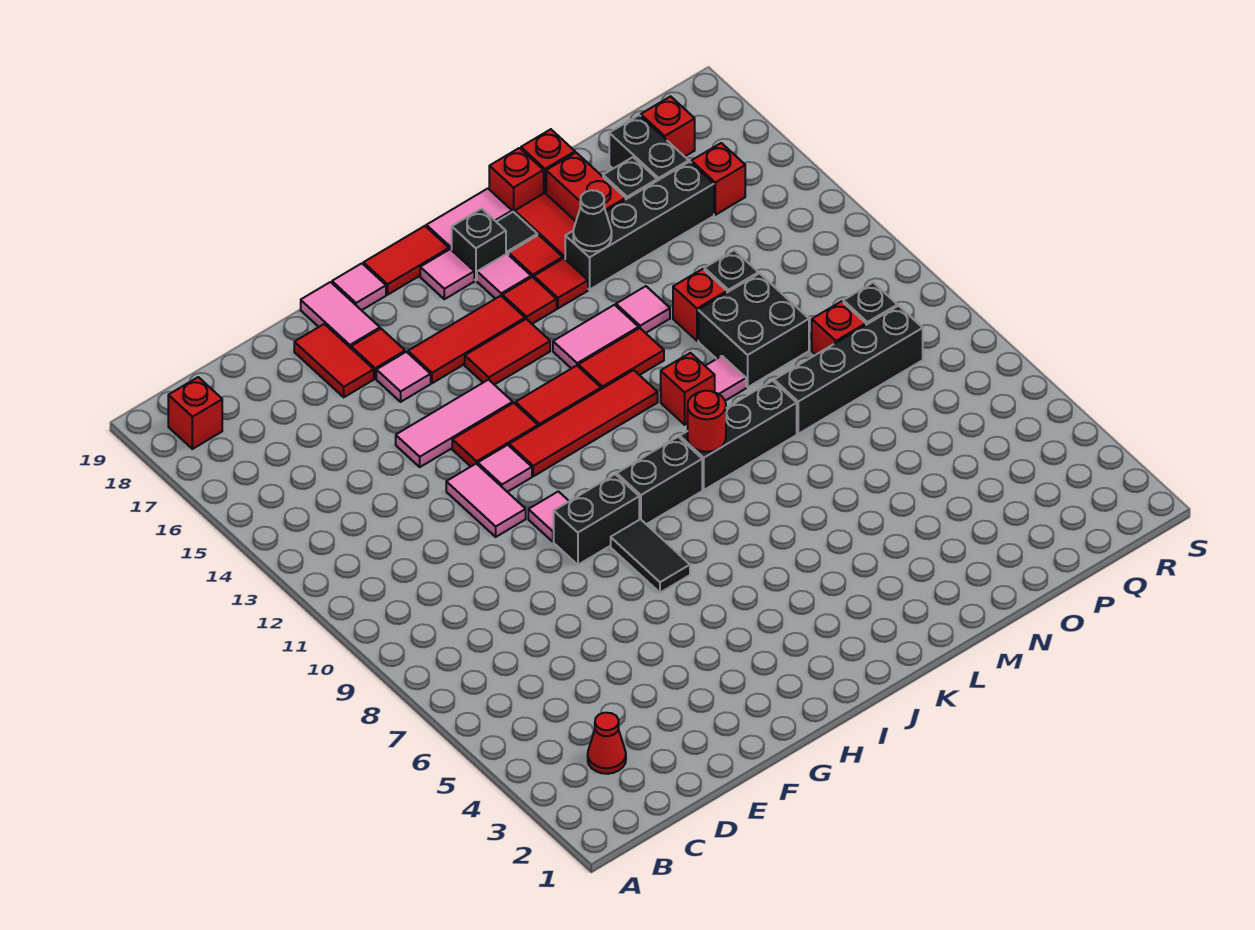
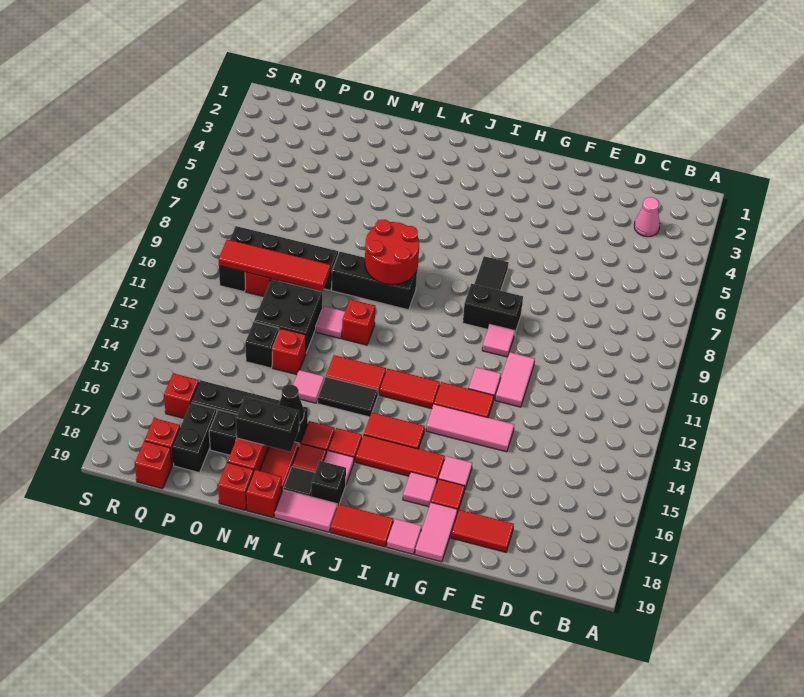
red brick B18 level 1 -> red brick Q19 level 1
red cone C3 level 1 -> pink cone C3 level 1
red tile F17:F18 level 1 -> red tile E18:F18 level 1
red tile H12:K12 level 1 -> red tile N10:Q10 level 2
black brick I9:J9 level 1 -> black brick M17:N17 level 2
pink tile J18 level 1 -> pink tile H17 level 1
red round brick K9 level 2 -> red round brick K8:L9 level 2
pink tile K14:L14 level 1 -> black tile K14:L14 level 1

